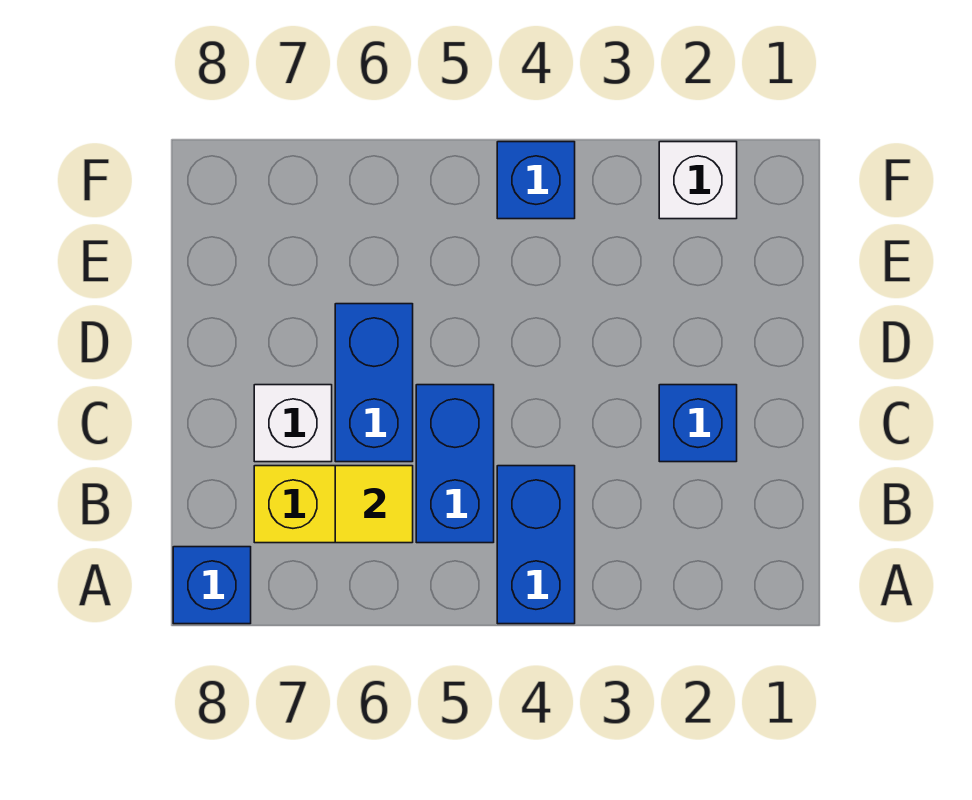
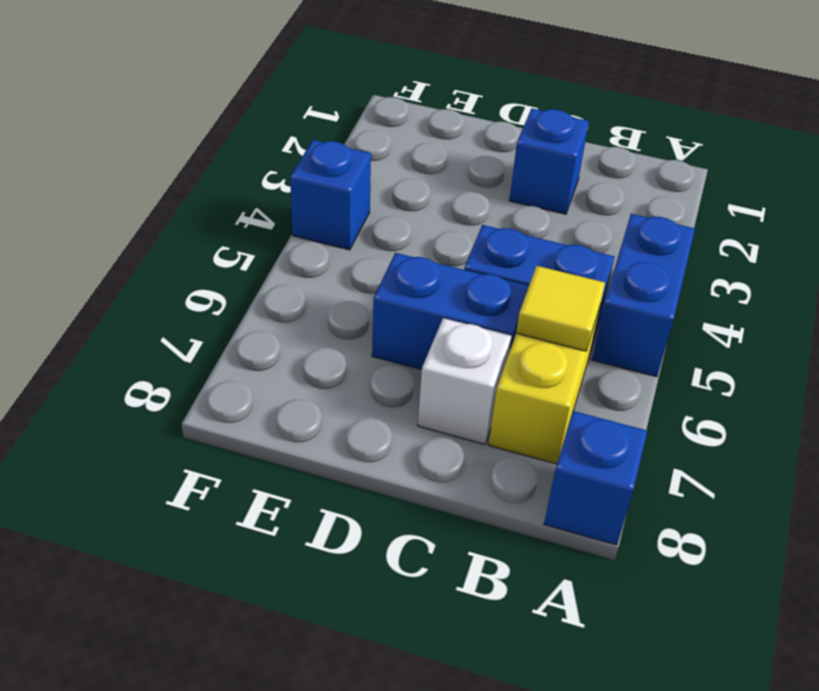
blue brick A4:B4 level 1 -> blue brick A4:A5 level 1
white brick F2 level 1 -> none

